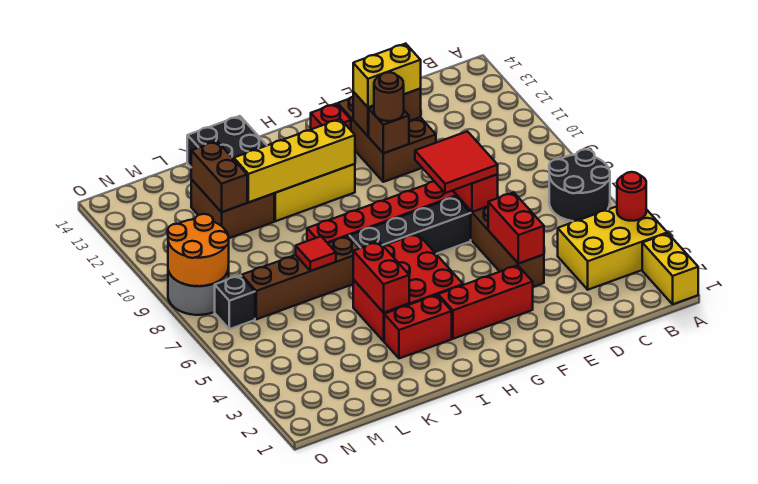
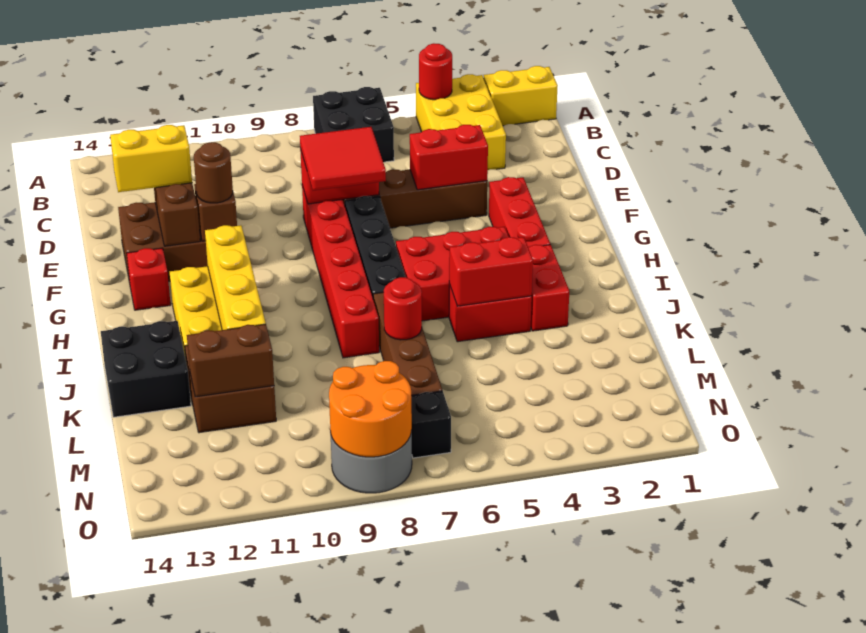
black round brick A6:B7 level 1 -> black brick A6:B7 level 1
yellow brick E12:F12 level 3 -> yellow brick E12:E13 level 3
red tile K7 level 2 -> red round brick K7 level 2

